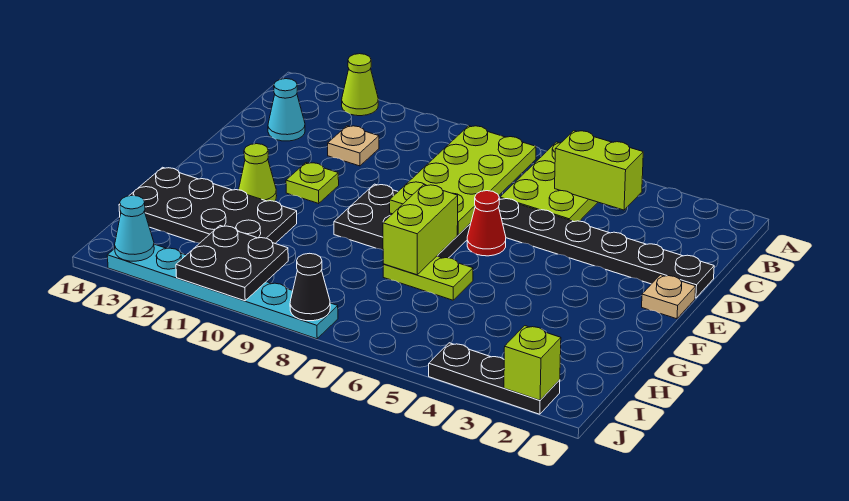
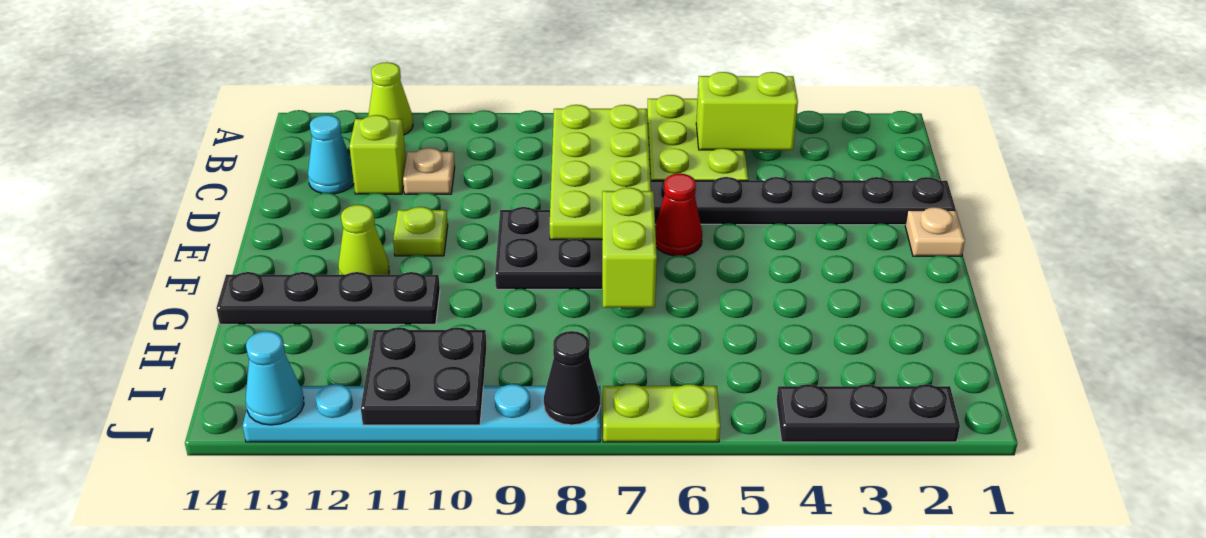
lime plate G6:G7 level 1 -> lime plate J6:J7 level 1
black plate G11:H14 level 1 -> black plate G11:G14 level 1
lime brick J2 level 2 -> lime brick C12 level 1

